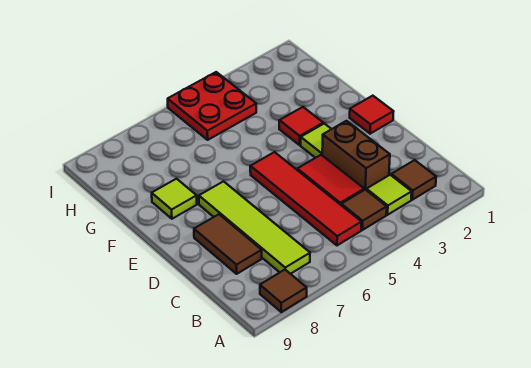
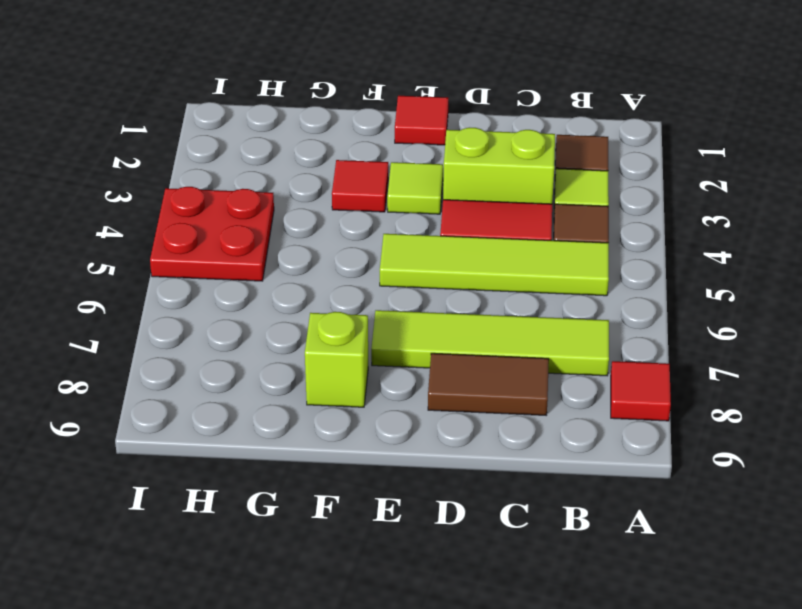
brown tile A8 level 1 -> red tile A8 level 1
red tile B5:E5 level 1 -> lime tile B5:E5 level 1
brown brick C3:D3 level 1 -> lime brick C3:D3 level 1
lime tile F8 level 1 -> lime brick F8 level 1

